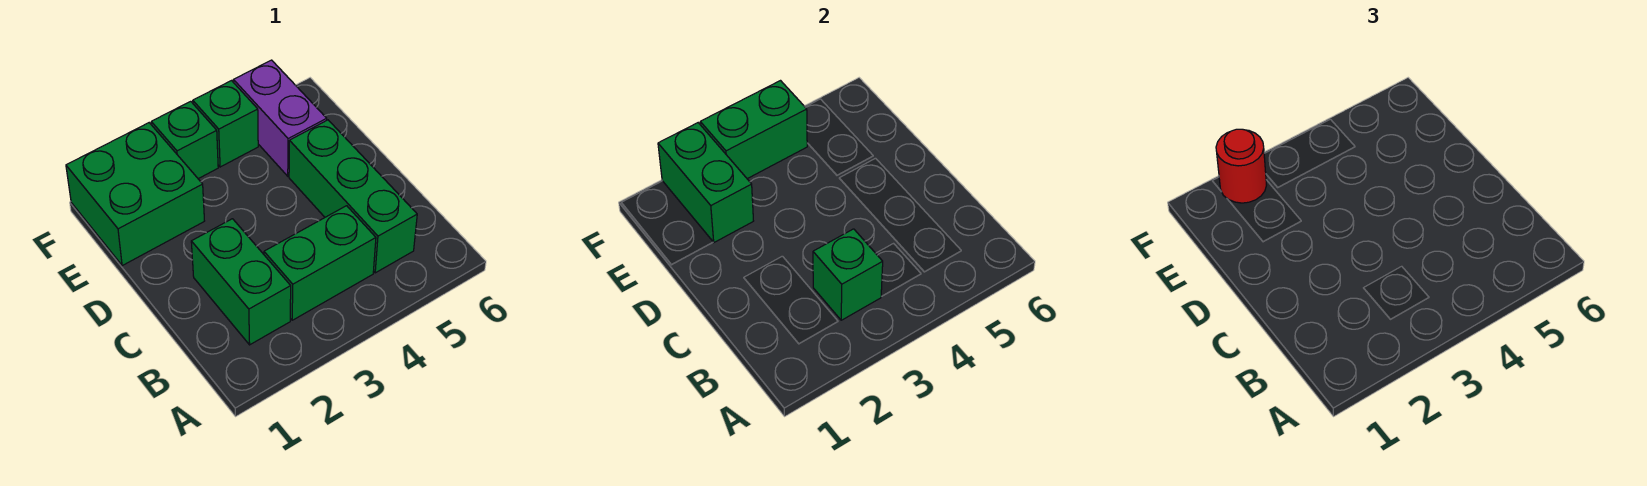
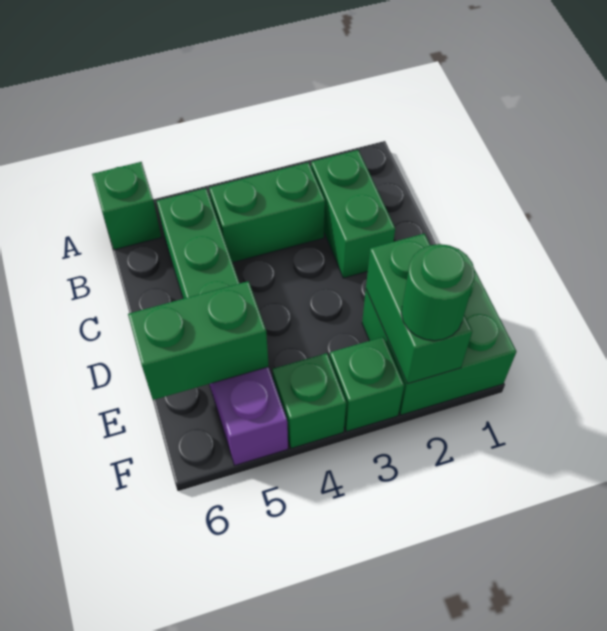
green brick B3 level 2 -> green brick A6 level 1
red round brick F2 level 3 -> green round brick F2 level 3
green brick F3:F4 level 2 -> green brick E5:E6 level 2

